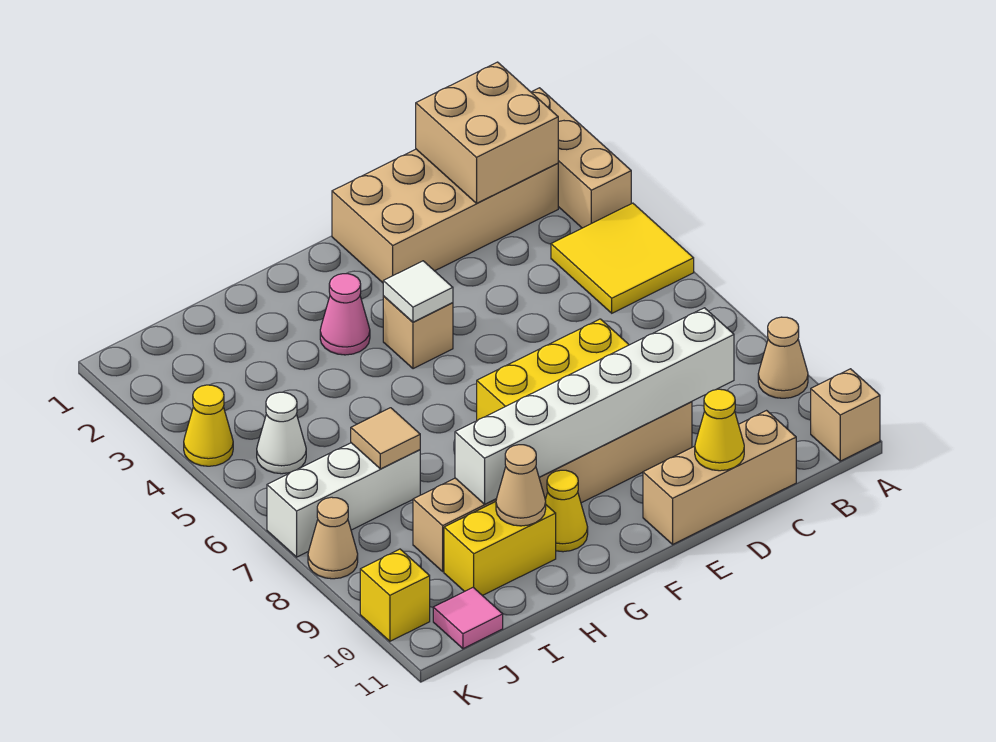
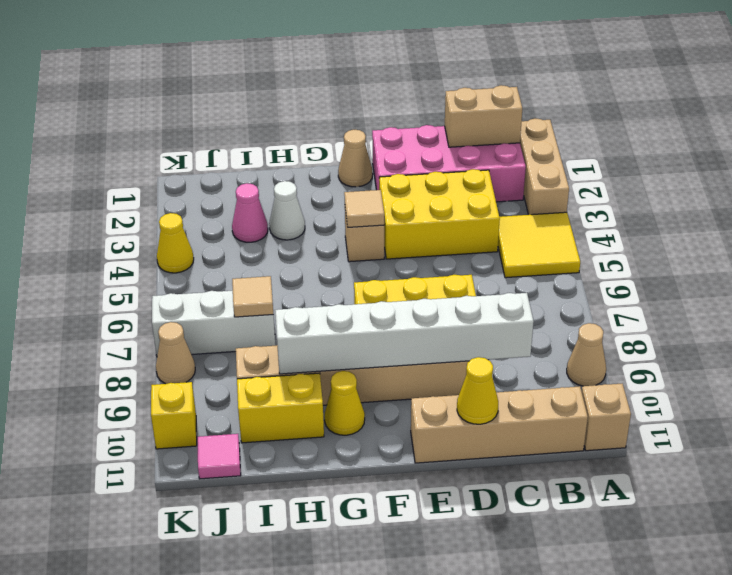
tan brick B1:E2 level 1 -> pink brick B1:E2 level 1
tan brick B1:C2 level 2 -> tan brick B1:C1 level 2
none -> yellow brick C3:E4 level 1
tan brick C11:E11 level 1 -> tan brick B11:E11 level 1
white tile F4 level 2 -> tan tile F4 level 2
pink cone G3 level 1 -> pink cone I3 level 1
tan cone H10 level 2 -> tan cone F1 level 1
white cone J5 level 1 -> white cone H3 level 1

